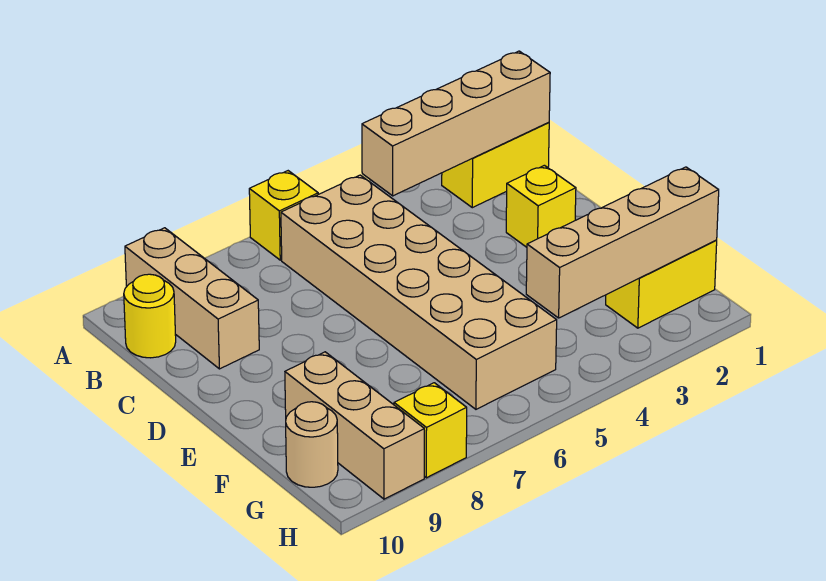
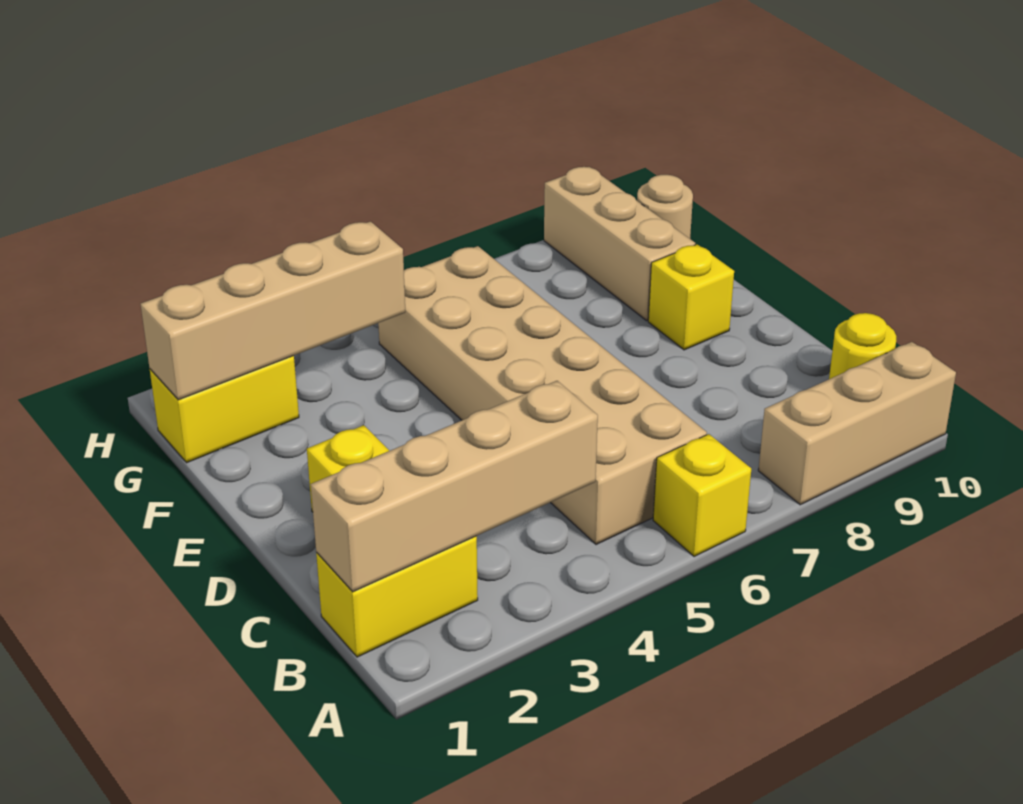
tan brick A9:C9 level 1 -> tan brick A8:A10 level 1
yellow brick H8 level 1 -> yellow brick E9 level 1

